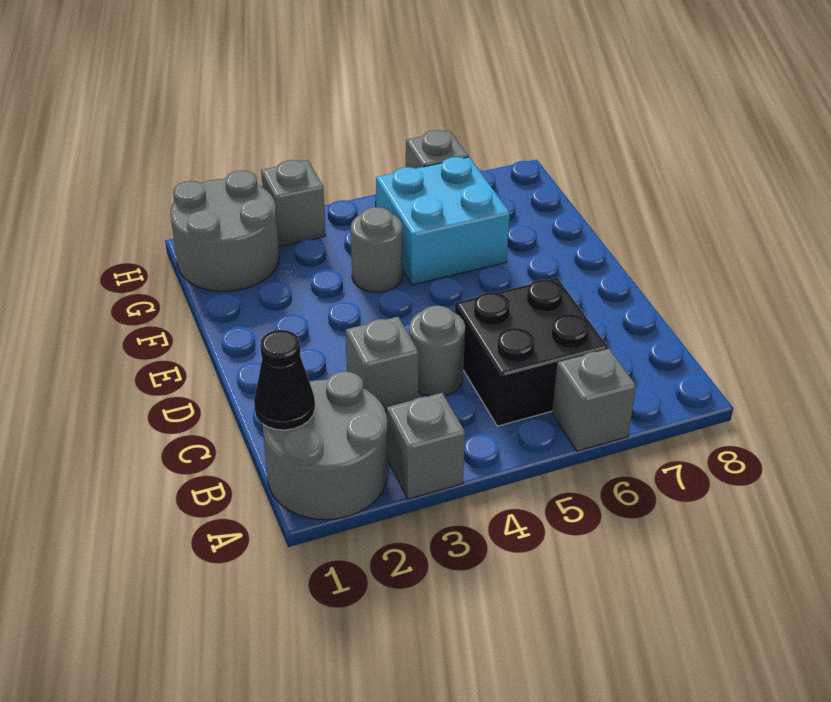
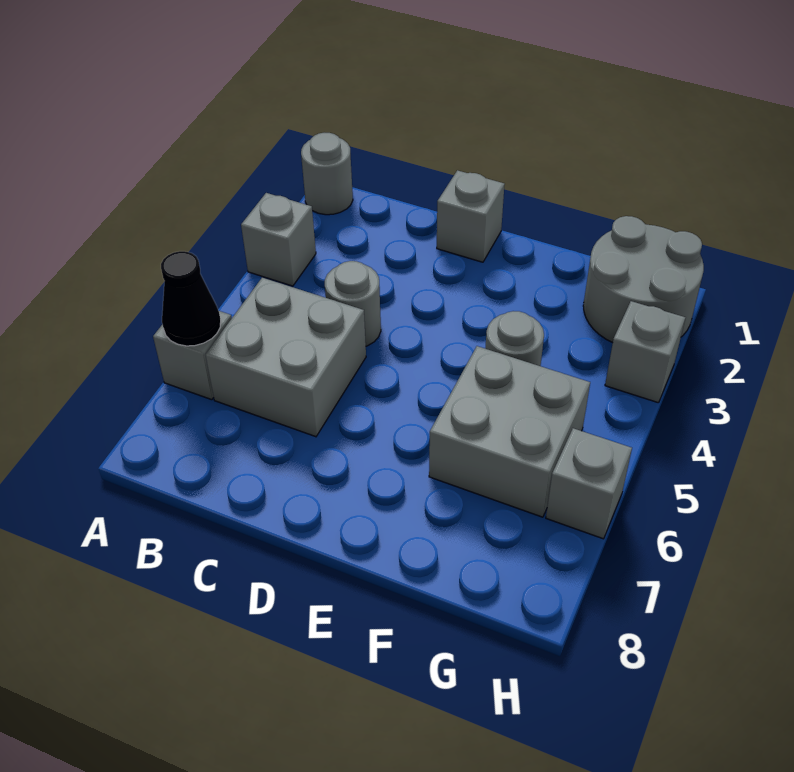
grey round brick A1:B2 level 1 -> grey round brick A1 level 1
black cone B1 level 2 -> black cone A6 level 2
black brick B5:C6 level 1 -> grey brick B5:C6 level 1
grey brick C3 level 1 -> grey brick D1 level 1
cyan brick F5:G6 level 1 -> grey brick F5:G6 level 1

